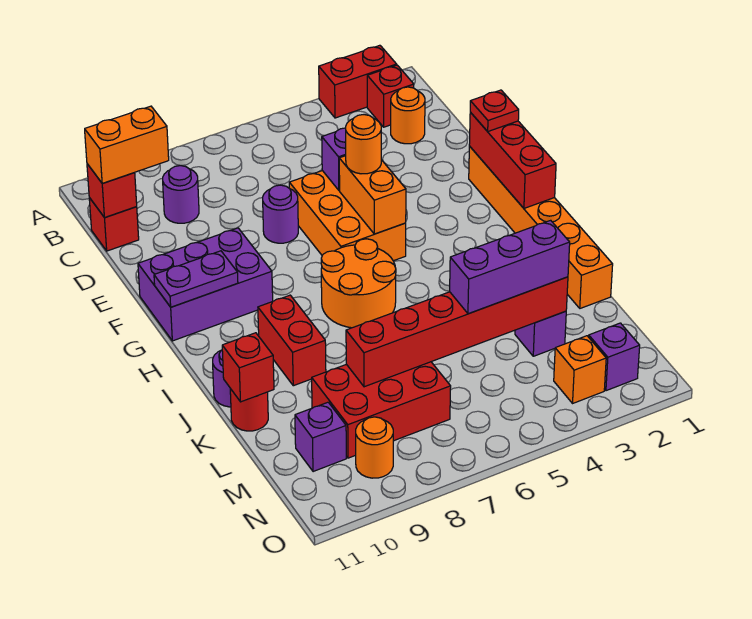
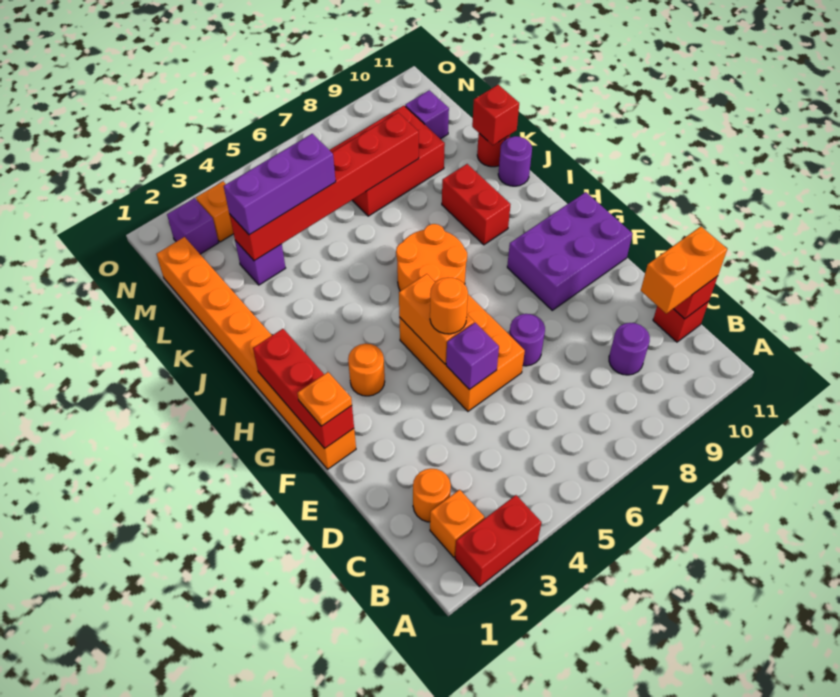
red brick B2 level 1 -> orange brick B2 level 1
orange brick F1:K1 level 1 -> orange brick F1:M1 level 1
red plate F1 level 3 -> orange plate F1 level 3
purple plate G10:G11 level 2 -> none
orange round brick N9 level 1 -> orange round brick G3 level 1

